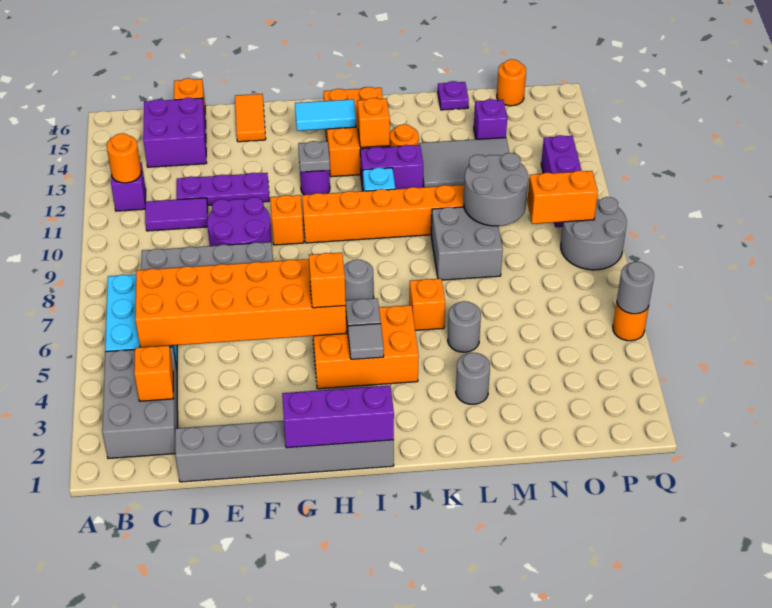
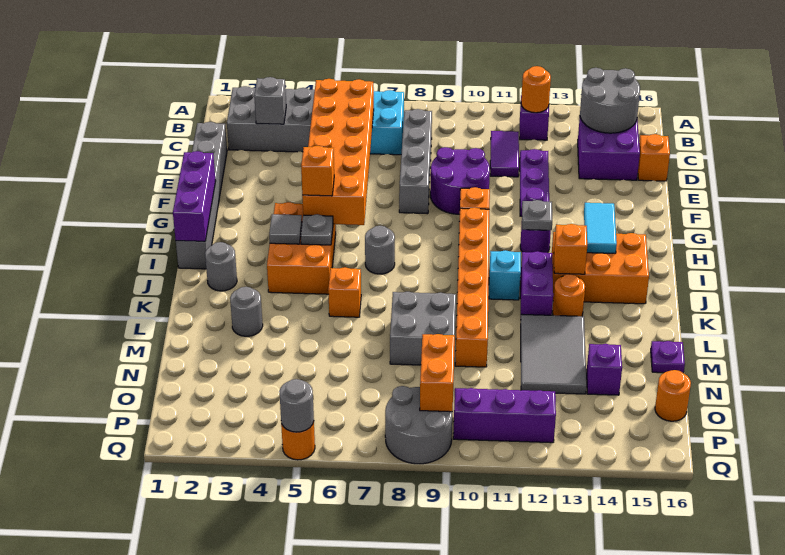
orange brick C3 level 2 -> grey brick C3 level 2
orange tile F15:F16 level 1 -> none
grey round brick L5 level 1 -> grey round brick J2 level 1
grey round brick M9:N10 level 2 -> grey round brick B14:C15 level 2

